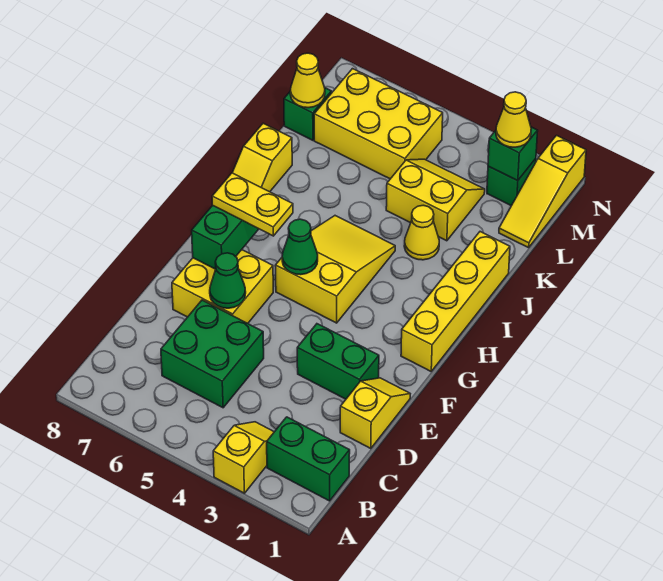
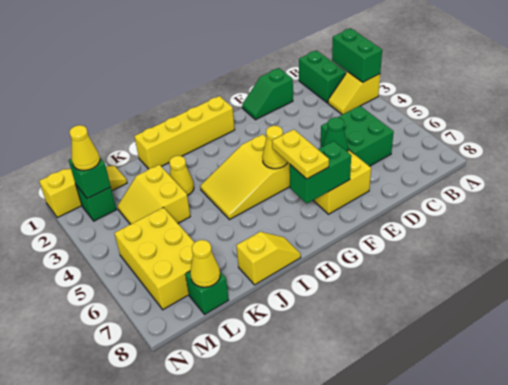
yellow slope D1:E1 level 1 top D -> green slope D1:E1 level 1 top D
green brick E2:E3 level 1 -> green brick A2:A3 level 2
green cone G5 level 2 -> yellow cone G5 level 2

